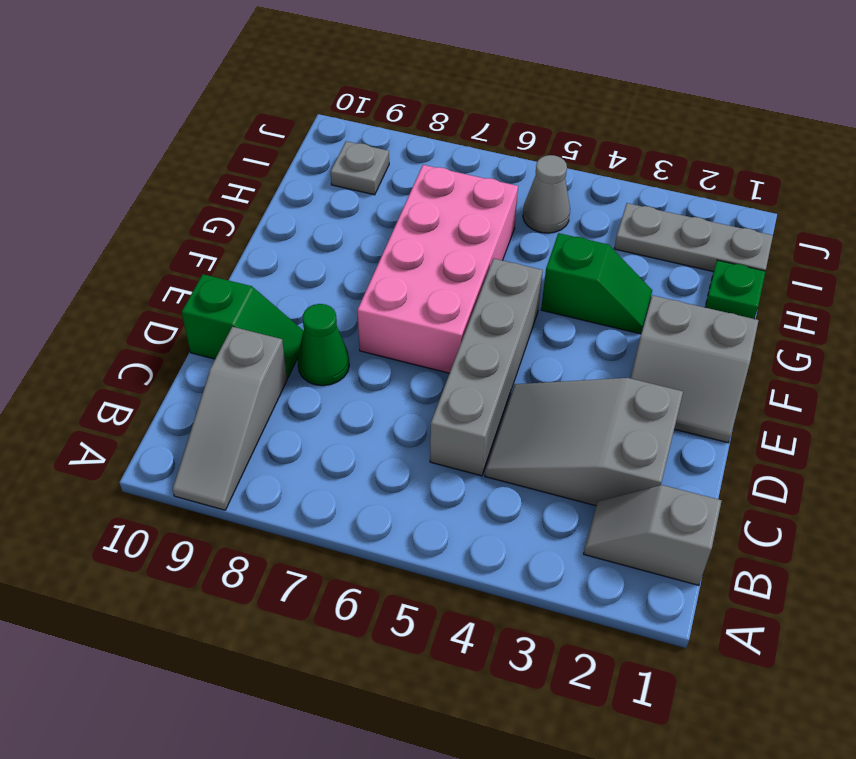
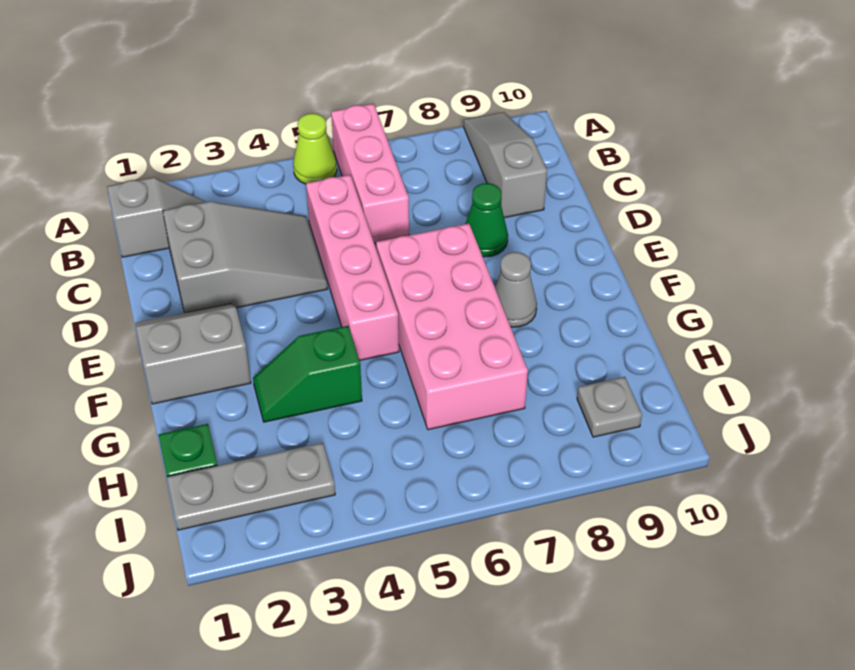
none -> lime cone A5 level 1
none -> pink brick A6:C6 level 1
grey brick C5:F5 level 1 -> pink brick C5:F5 level 1
green slope D9:D10 level 1 top 10 -> none
grey cone I5 level 1 -> grey cone F8 level 1

